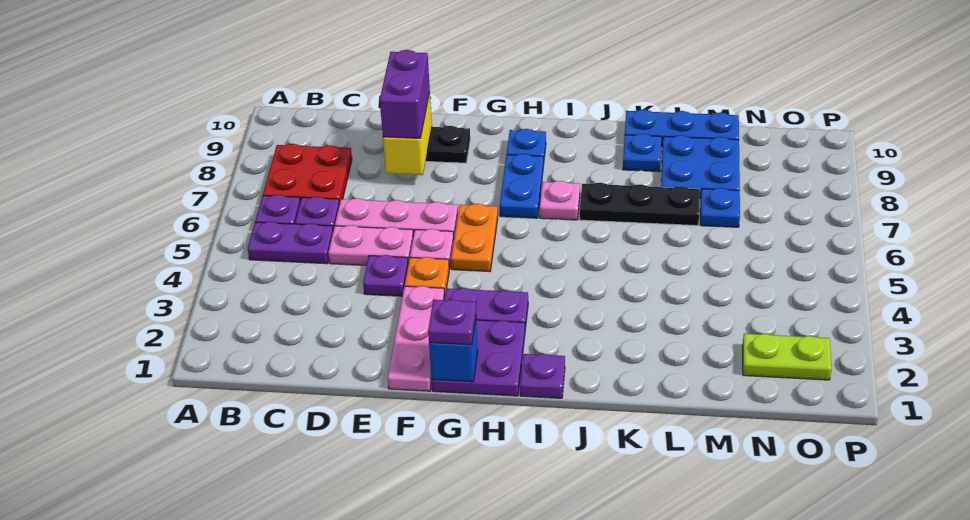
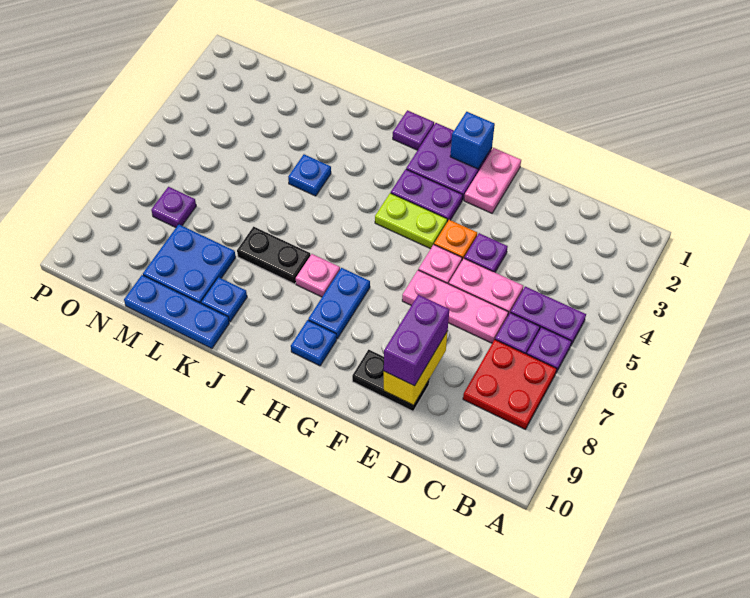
pink plate F1:F3 level 1 -> pink plate F1:F2 level 1
purple plate G1 level 3 -> purple plate N7 level 1
orange plate G5:G6 level 1 -> none
black plate J7:L7 level 1 -> black plate J7:K7 level 1
blue plate M7 level 1 -> blue plate K4 level 1
lime plate N2:O2 level 1 -> lime plate G4:H4 level 1

